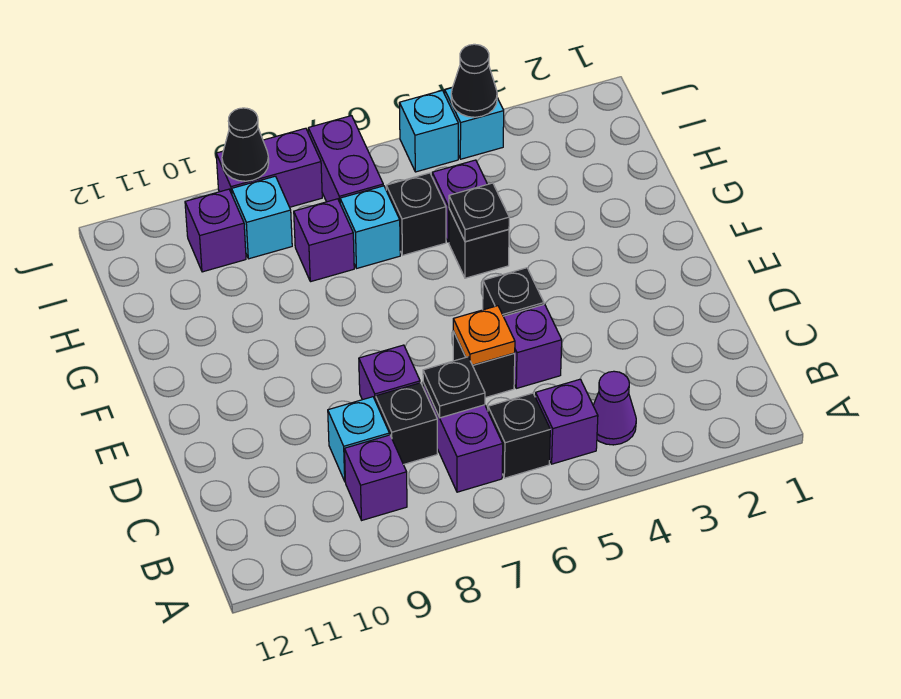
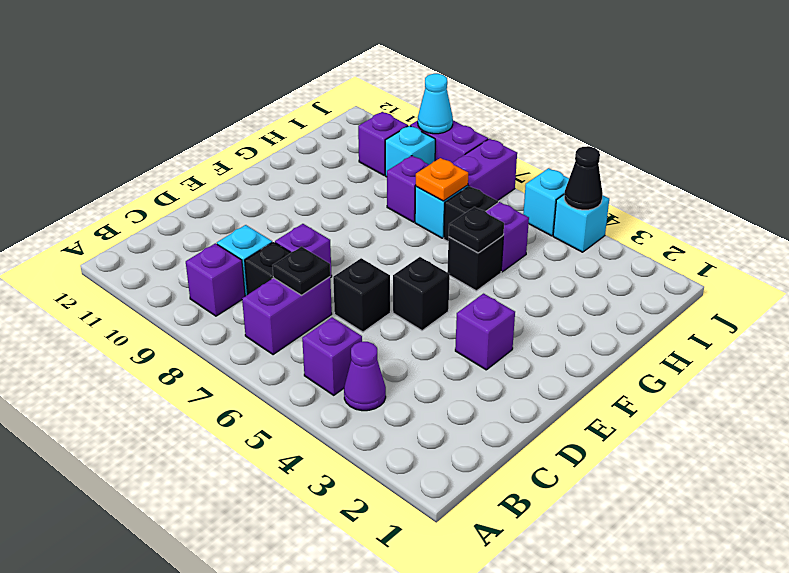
black brick B6 level 1 -> none
purple brick D5 level 1 -> purple brick E3 level 1
orange plate D6 level 2 -> orange plate H7 level 2
black cone J9 level 2 -> cyan cone J9 level 2

